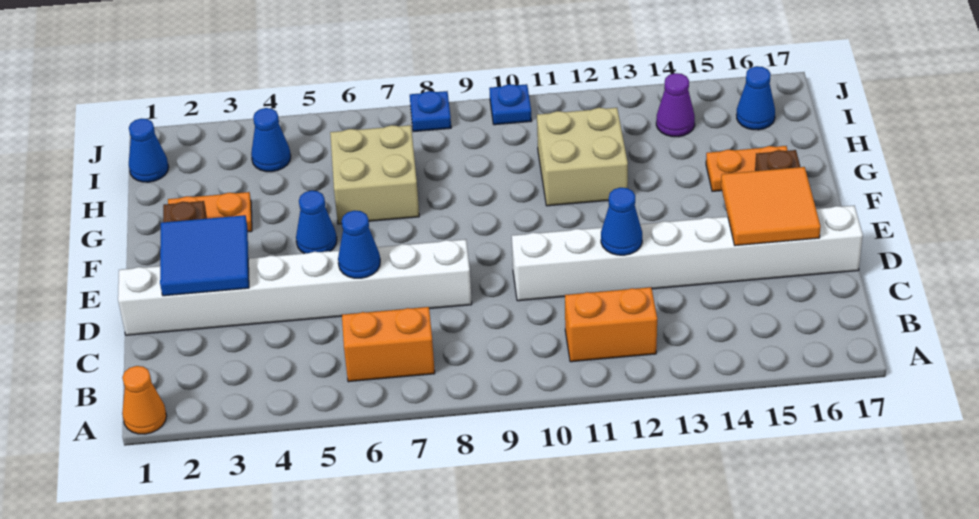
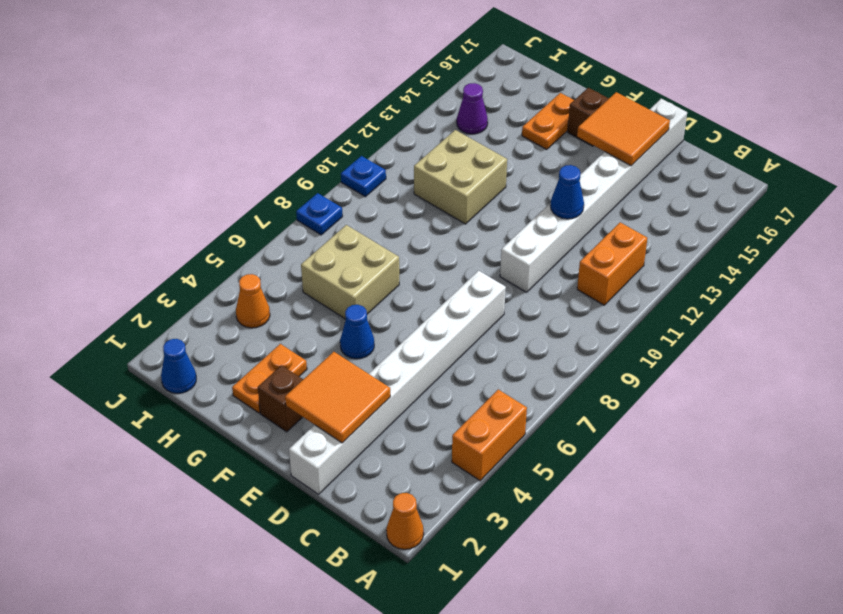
orange brick B6:B7 level 1 -> orange brick A4:A5 level 1
blue tile D2:E3 level 2 -> orange tile D2:E3 level 2
blue cone D6 level 2 -> none
blue cone I4 level 1 -> orange cone I4 level 1
blue cone I16 level 1 -> none

